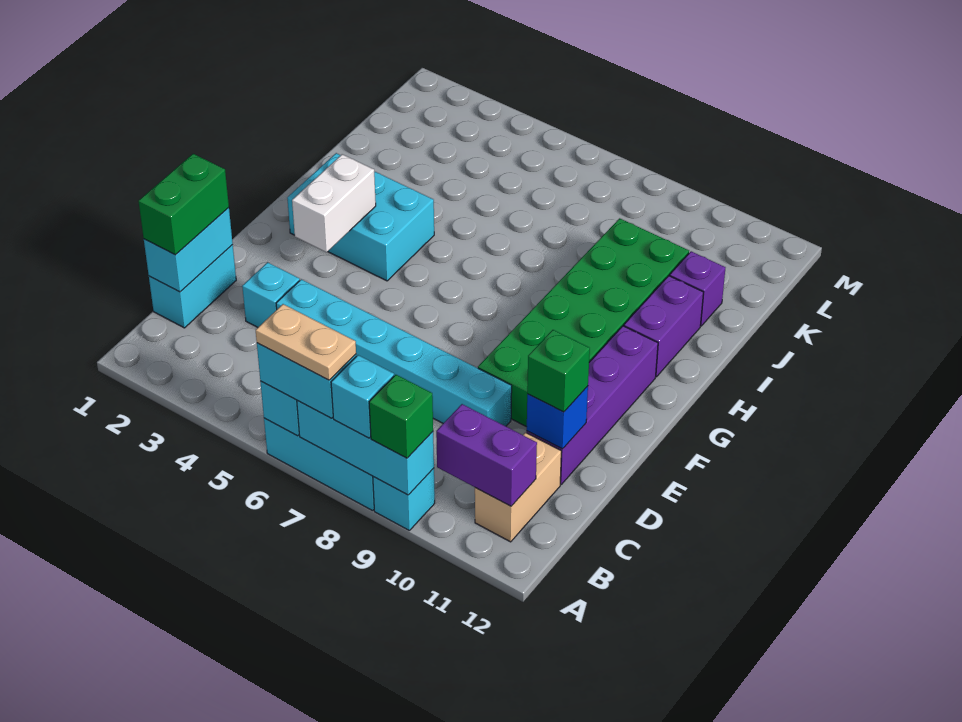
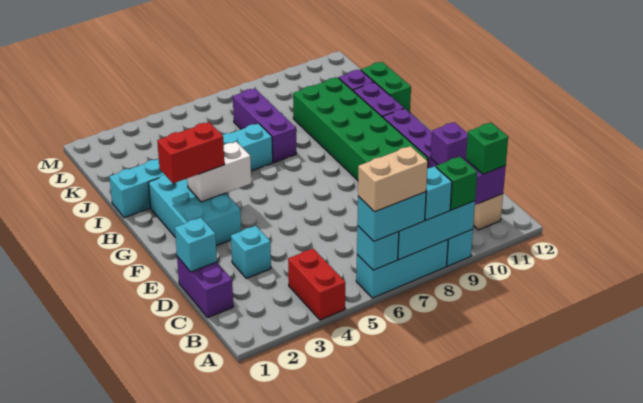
none -> red brick A4:B4 level 1
tan plate A6:A7 level 4 -> tan brick A6:A7 level 4
cyan brick C1:D1 level 1 -> purple brick C1:D1 level 1
cyan brick C1:D1 level 2 -> cyan brick D1 level 2
green brick C1:D1 level 3 -> green brick I12:J12 level 1
cyan brick D4:D9 level 1 -> cyan brick I1:I6 level 1
blue brick D11 level 2 -> purple brick D11 level 2
green brick D11 level 3 -> green brick B11 level 3
white brick F3:G3 level 2 -> white brick G3:G4 level 2
cyan brick G2:H4 level 1 -> cyan brick F2:H3 level 1
none -> red brick G2:G3 level 3
none -> purple brick I7:K7 level 1

